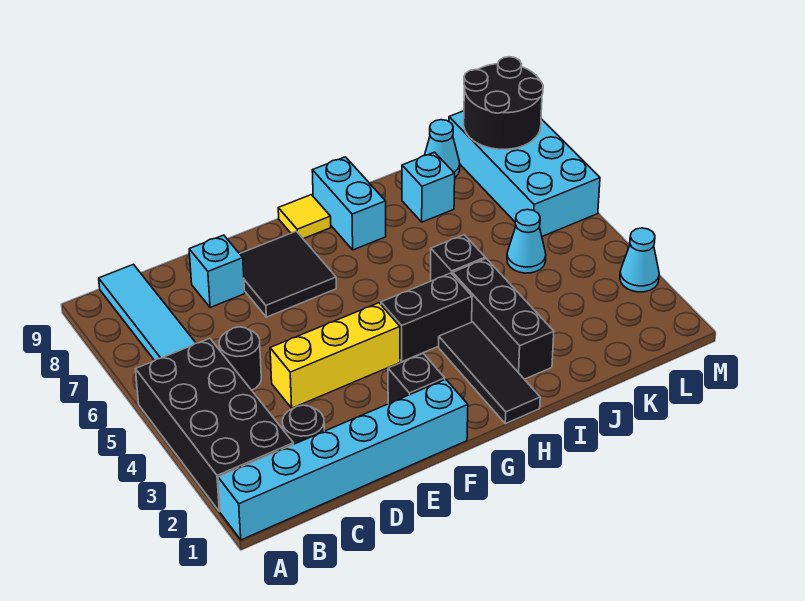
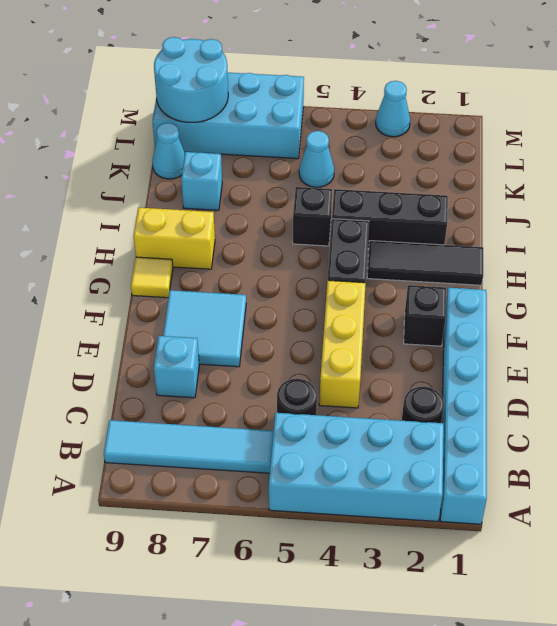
black brick A2:B5 level 1 -> cyan brick A2:B5 level 1
black tile E7:F8 level 1 -> cyan tile E7:F8 level 1
cyan brick H8:H9 level 1 -> yellow brick H8:H9 level 1
black round brick L8:M9 level 2 -> cyan round brick L8:M9 level 2

